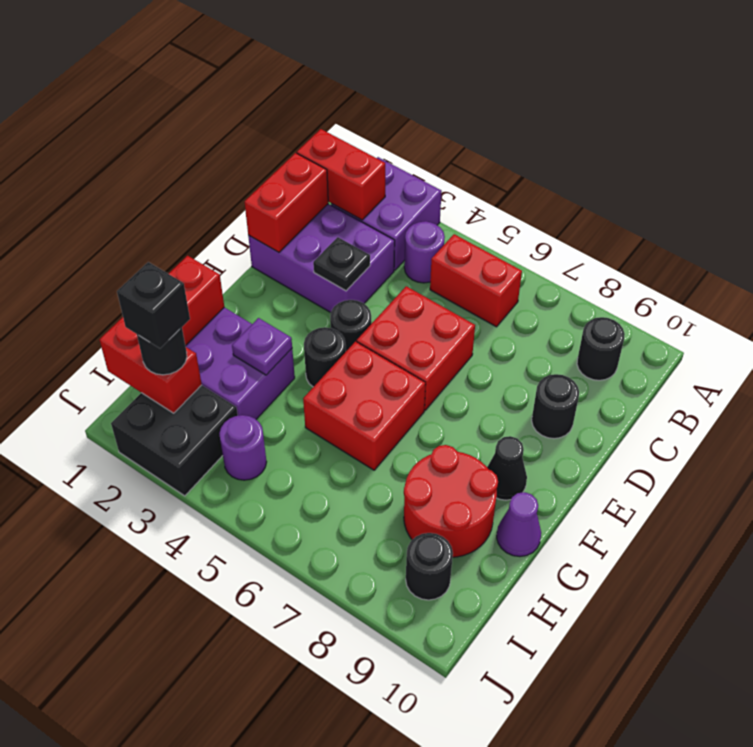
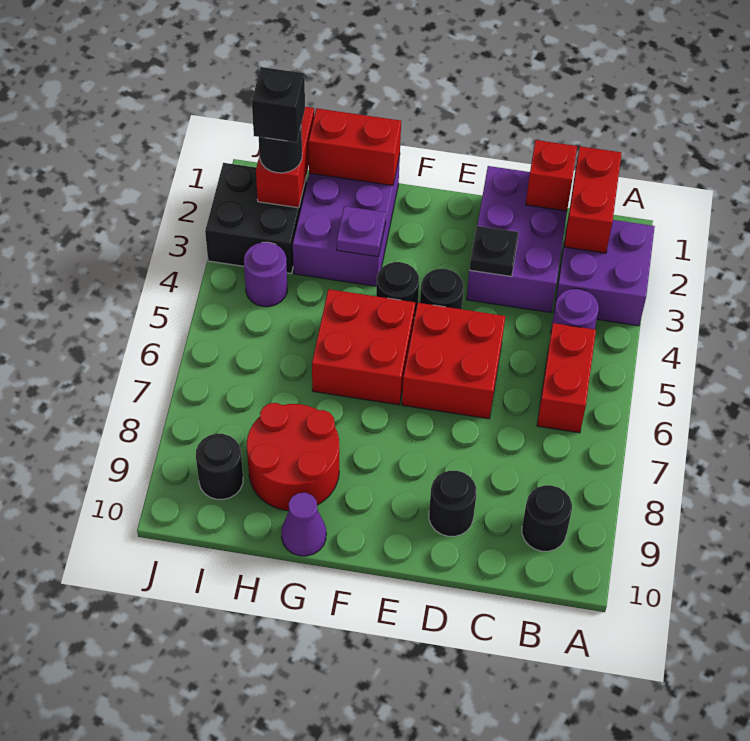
red brick C1:D1 level 2 -> red brick C1 level 2
black cone F9 level 1 -> none

